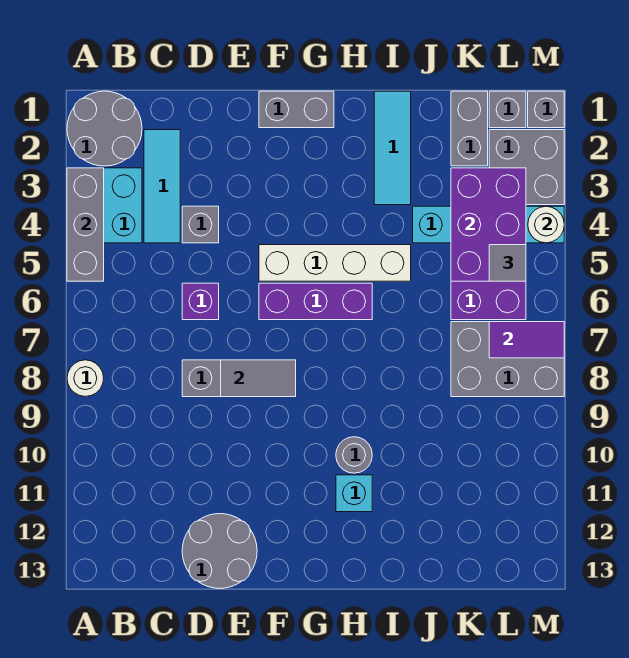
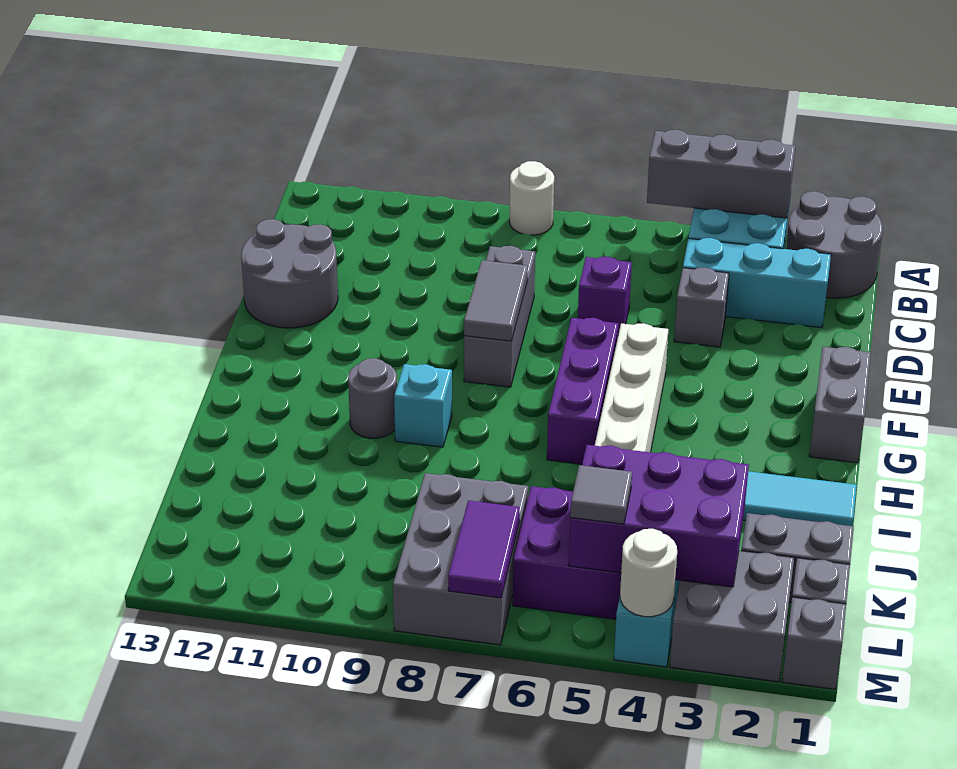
cyan tile C2:C4 level 1 -> cyan brick C2:C4 level 1
cyan brick H11 level 1 -> cyan brick H9 level 1

